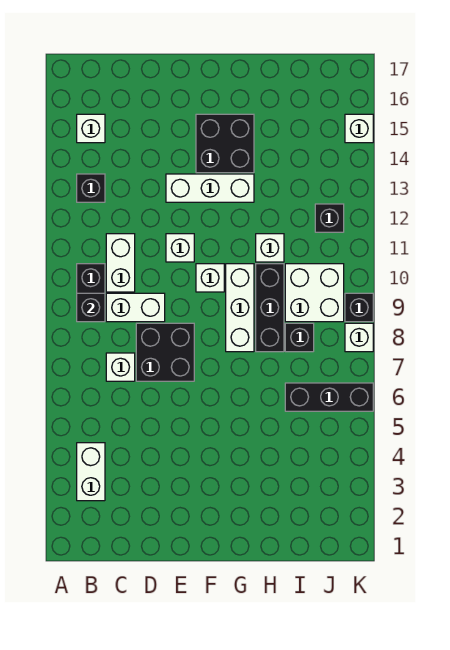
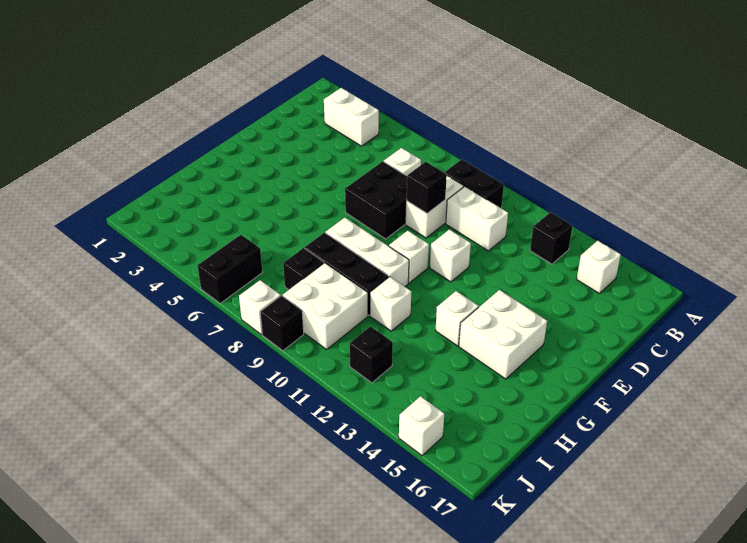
black brick B9 level 2 -> black brick D9 level 2
white brick E13:G13 level 1 -> white brick G13 level 1
black brick F14:G15 level 1 -> white brick F14:G15 level 1
black brick I6:K6 level 1 -> black brick J6:K6 level 1

